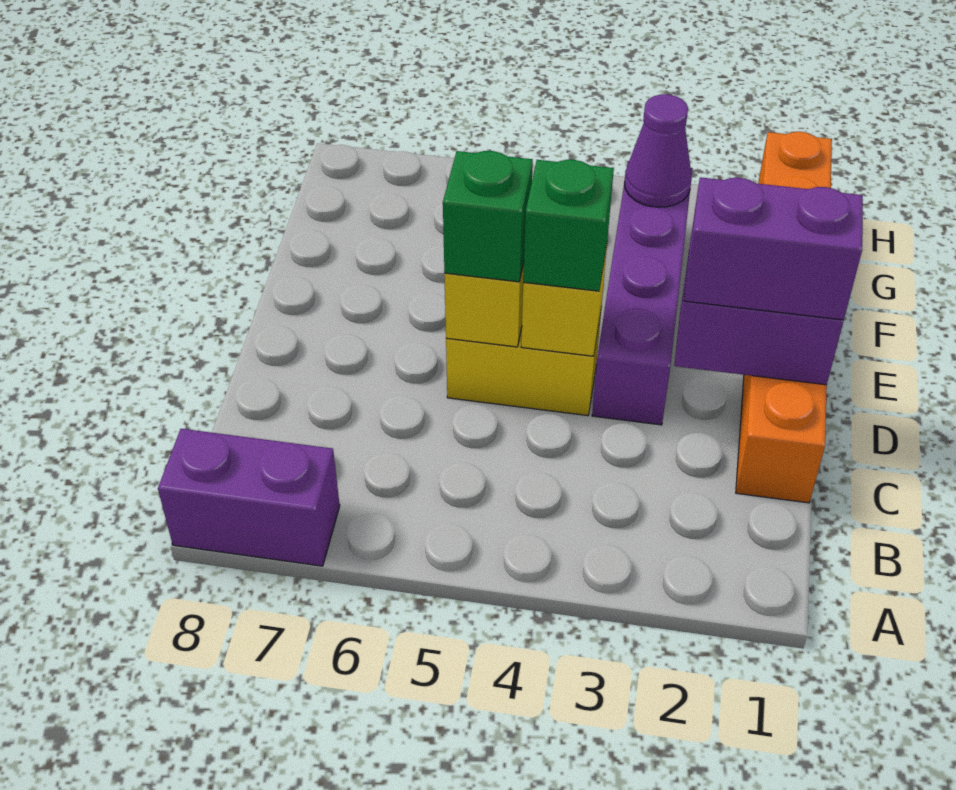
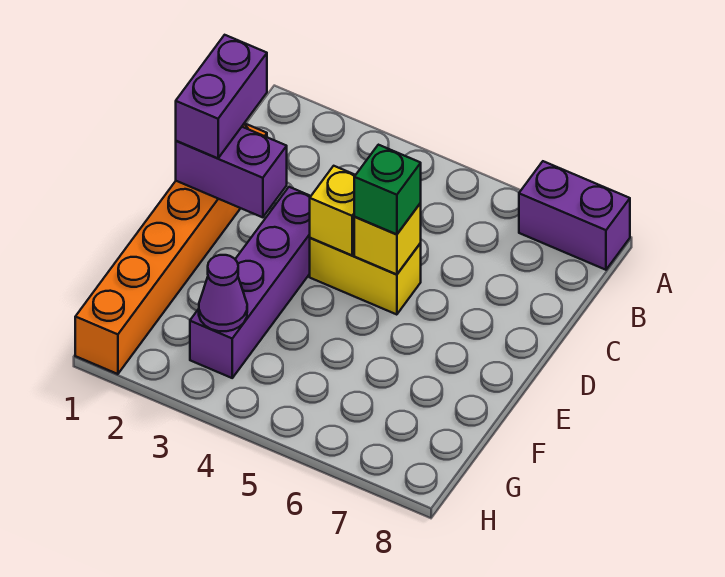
purple brick D1:D2 level 3 -> purple brick C1:D1 level 3
green brick D4 level 3 -> none

